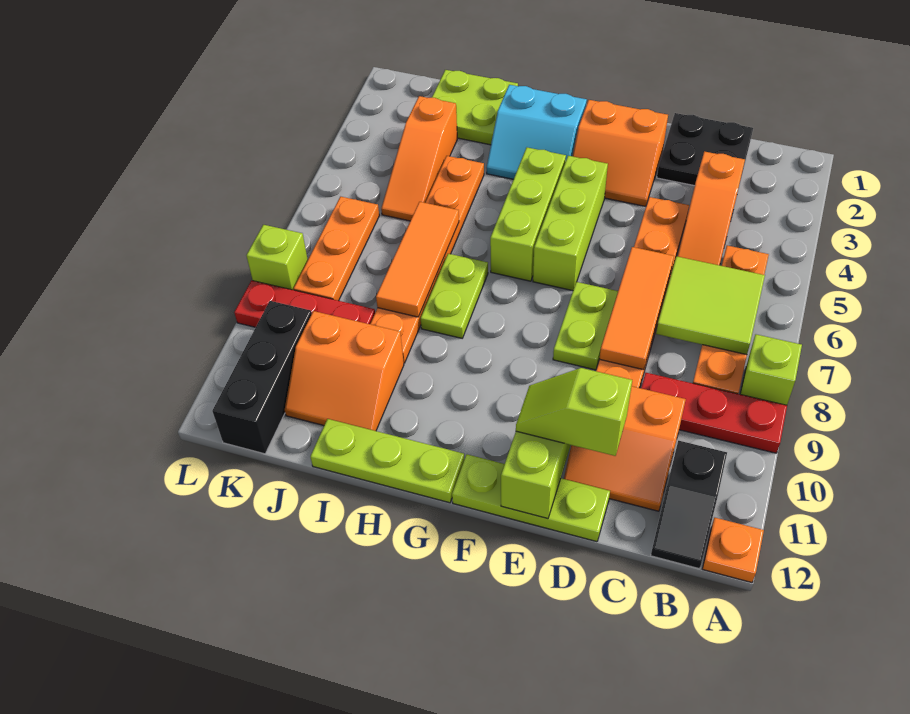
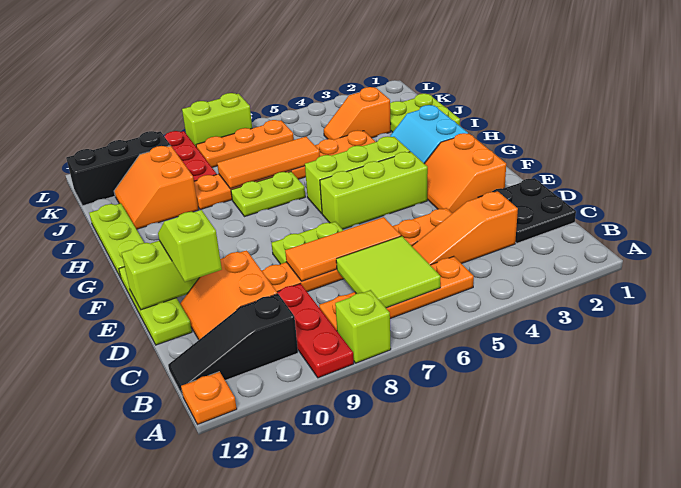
black slope B11:B12 level 1 top 11 -> black slope B10:B12 level 1 top 10
orange slope J3:J5 level 1 top 3 -> orange slope J3:J4 level 1 top 3
lime brick L8 level 1 -> lime brick L7:L8 level 1

